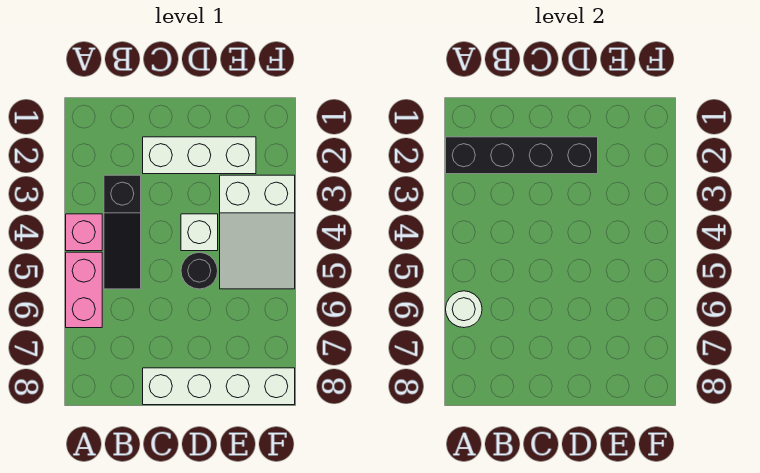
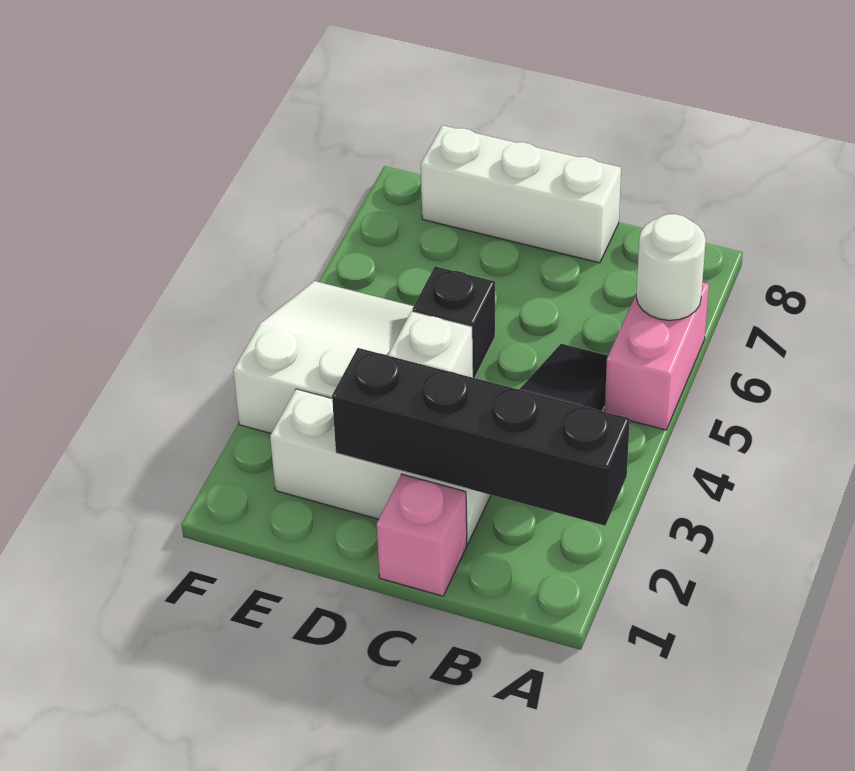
pink brick A4 level 1 -> pink brick C1 level 1
white brick C8:F8 level 1 -> white brick C8:E8 level 1
black round brick D5 level 1 -> black brick D5 level 1

